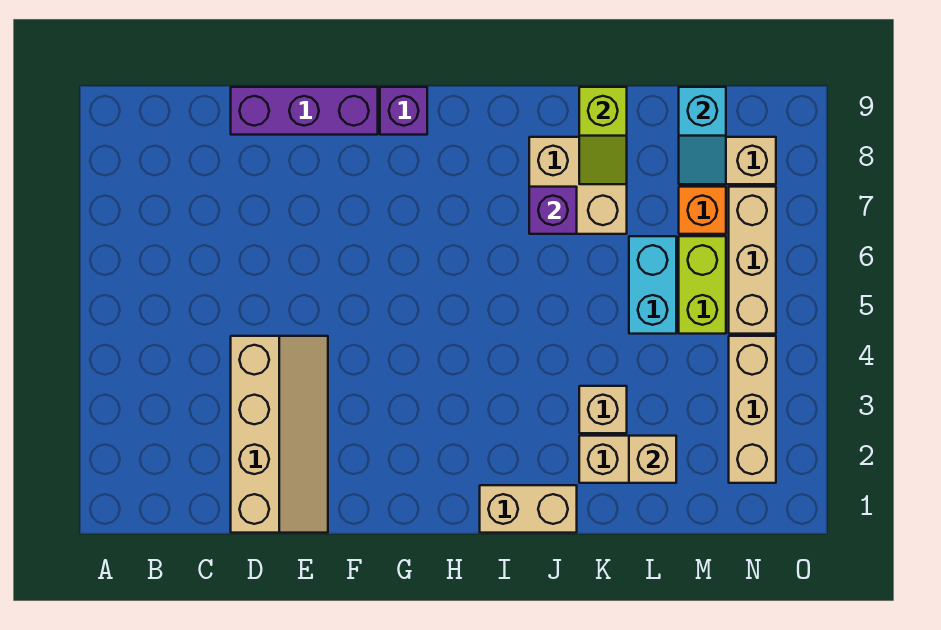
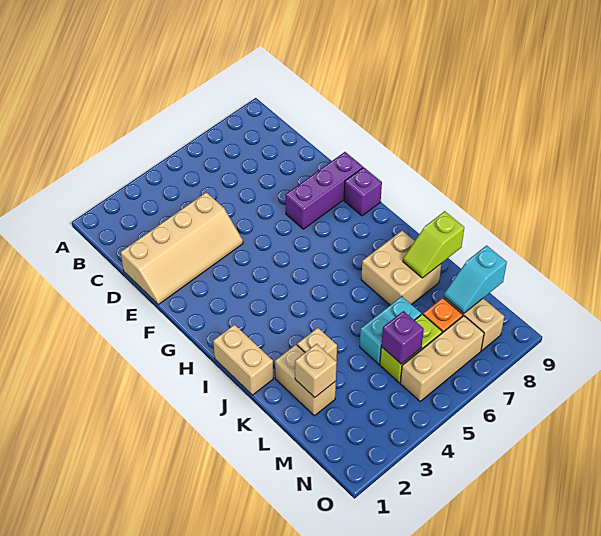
purple brick D9:F9 level 1 -> purple brick F7:F9 level 1
purple brick J7 level 2 -> purple brick M5 level 2
tan brick N2:N4 level 1 -> none

